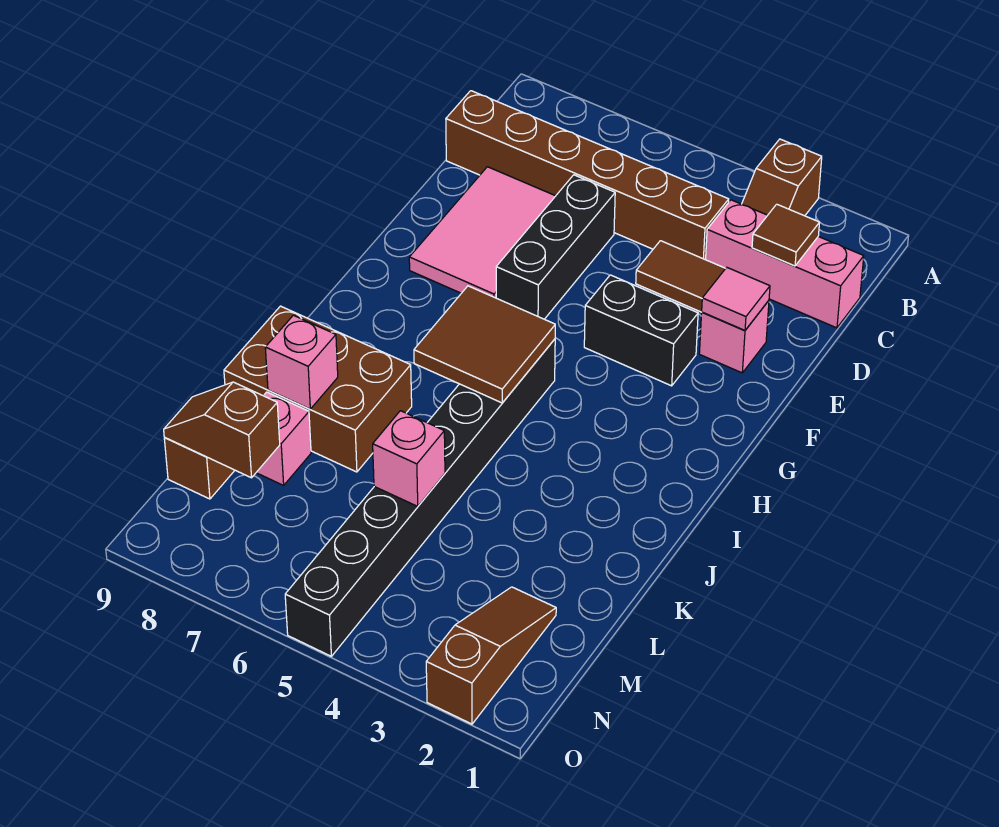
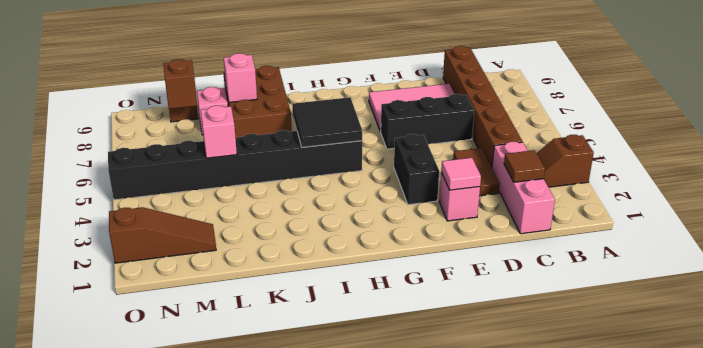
brown tile H5:I6 level 2 -> black tile H5:I6 level 2

